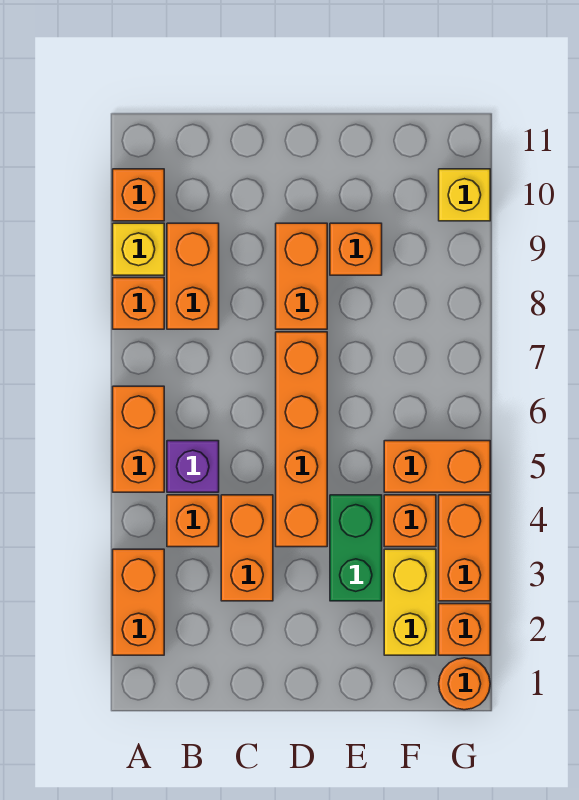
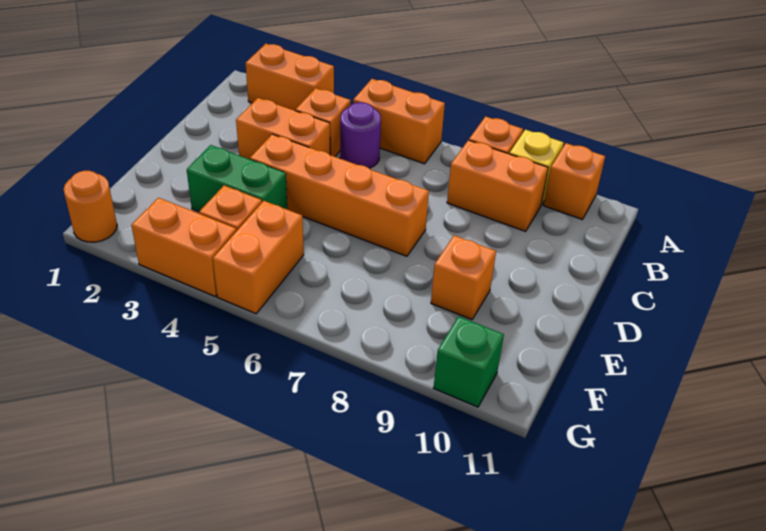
purple brick B5 level 1 -> purple round brick B5 level 1
orange brick D8:D9 level 1 -> none
yellow brick F2:F3 level 1 -> none
orange brick G2 level 1 -> none
yellow brick G10 level 1 -> green brick G10 level 1

